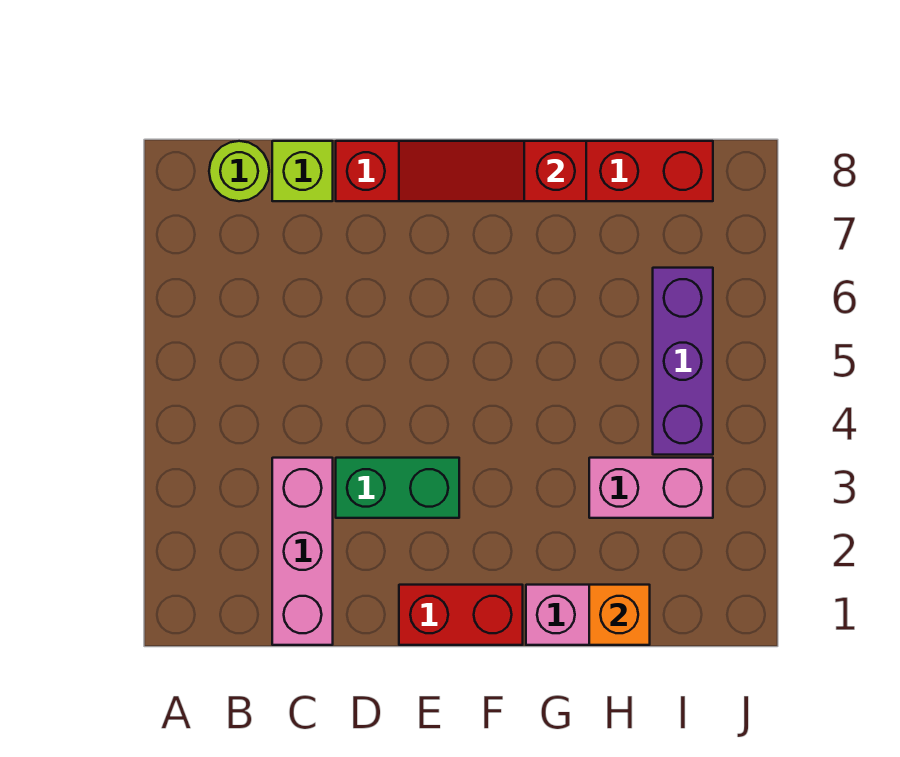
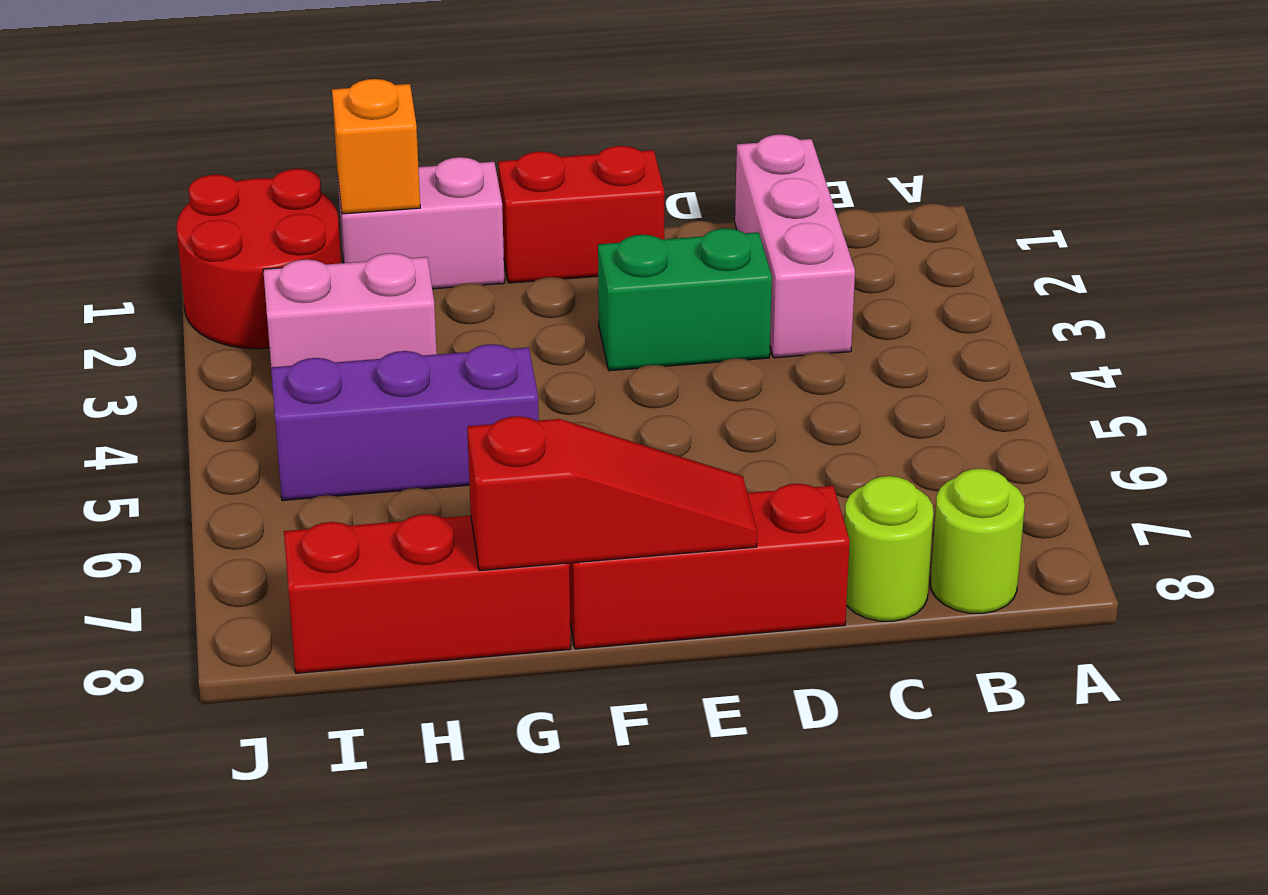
lime brick C8 level 1 -> lime round brick C8 level 1
none -> red round brick I1:J2 level 1
purple brick I4:I6 level 1 -> purple brick G5:I5 level 1

